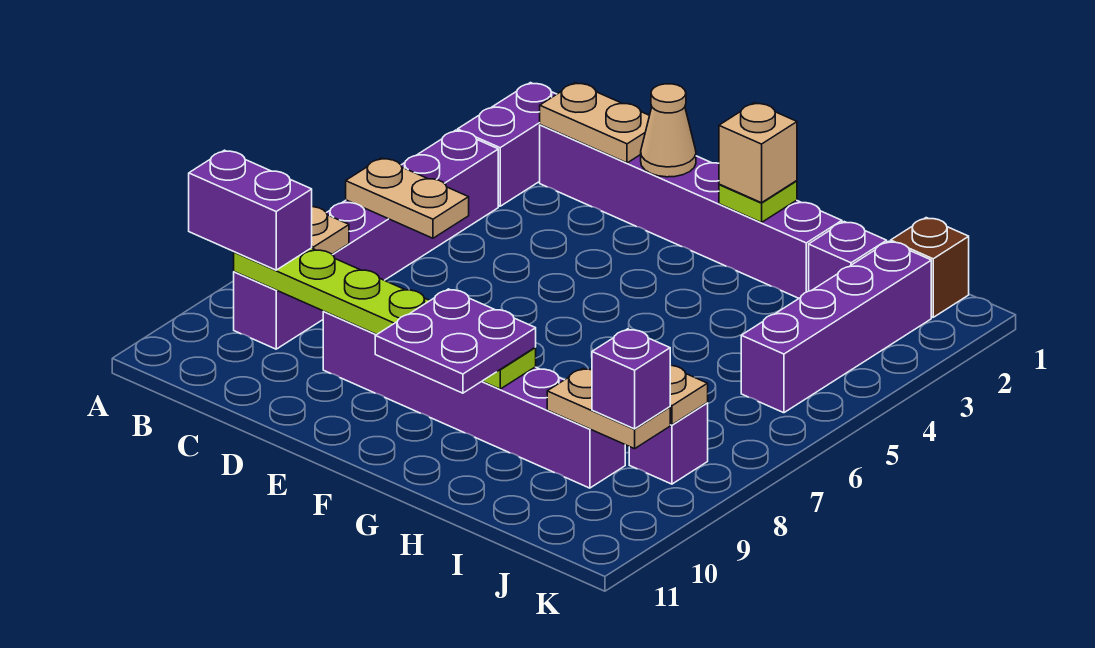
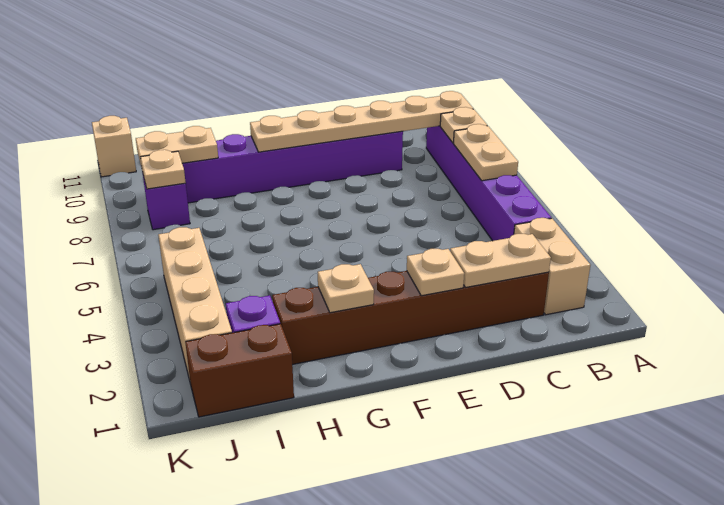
purple brick A9:B9 level 3 -> none
purple brick B2:B3 level 1 -> tan brick B2:B3 level 1
tan plate B6:C6 level 2 -> tan plate B6:B7 level 2
lime plate B9:G9 level 2 -> tan plate B9:G9 level 2
purple brick C2:H2 level 1 -> brown brick C2:H2 level 1
tan cone E2 level 2 -> tan plate E2 level 2
purple plate F9:G10 level 3 -> none
lime plate G2 level 2 -> tan plate G2 level 2
tan brick G2 level 3 -> tan brick K11 level 1
brown brick J1 level 1 -> brown brick I1:J1 level 1
purple brick J2:J5 level 1 -> tan brick J2:J5 level 1
purple brick J9 level 3 -> none

